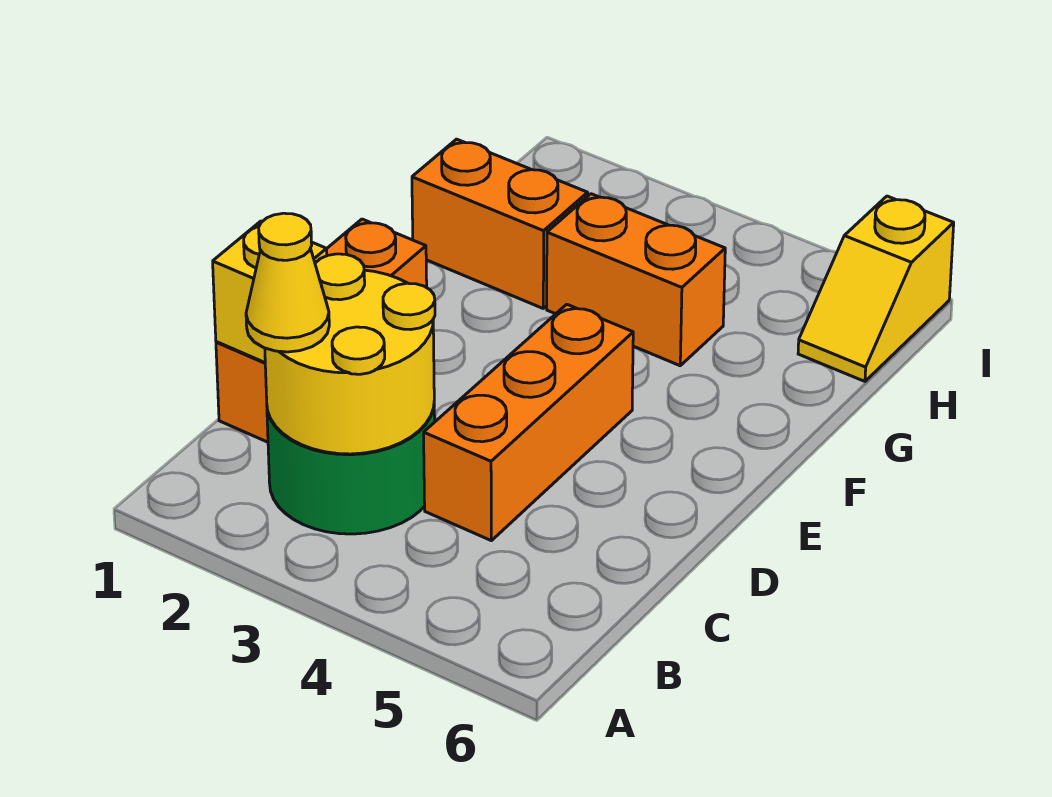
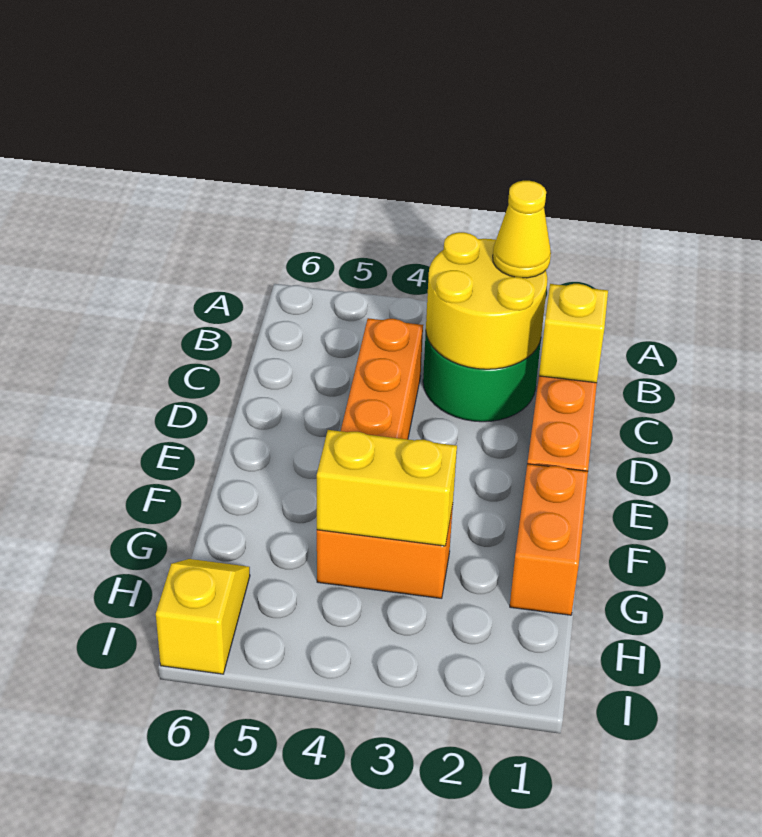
orange brick G1:G2 level 1 -> orange brick F1:G1 level 1
none -> yellow brick G3:G4 level 2

